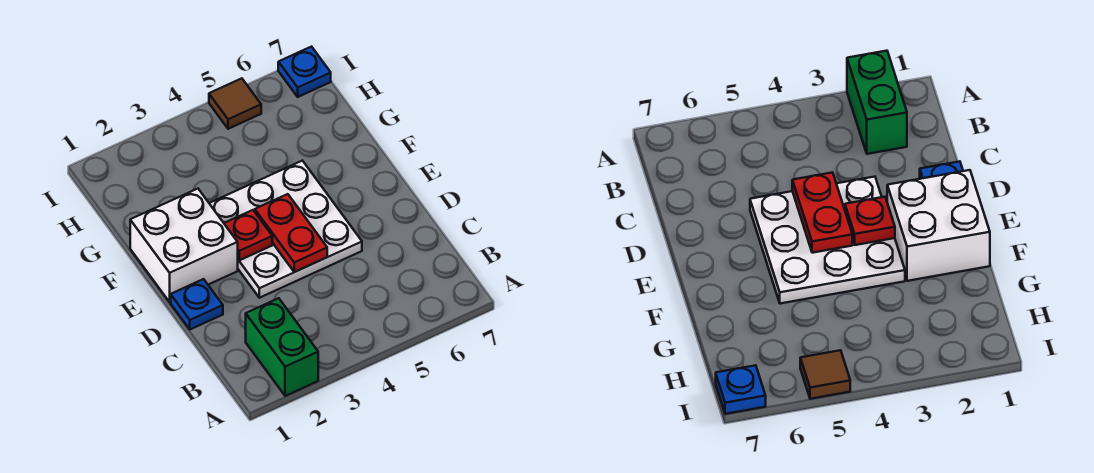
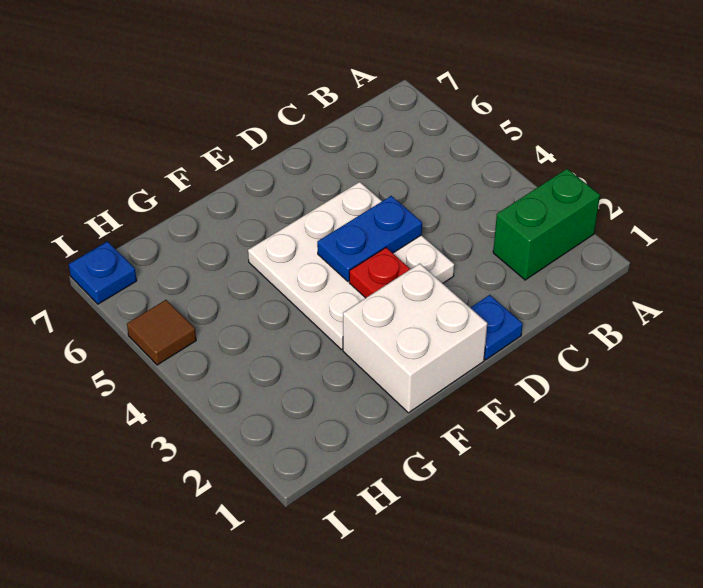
red plate D4:E4 level 2 -> blue plate D4:E4 level 2

